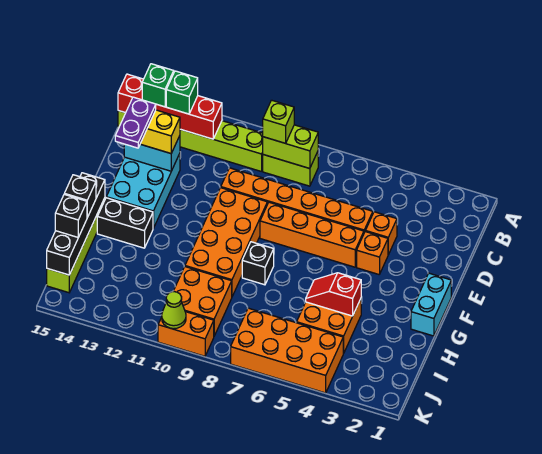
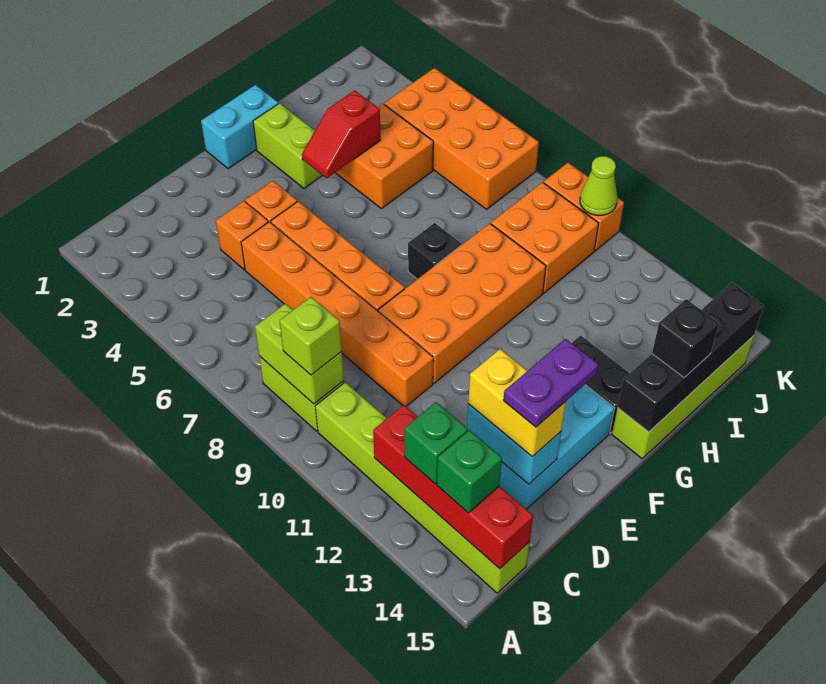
none -> lime brick G2:G3 level 1
red slope H4:H5 level 2 top 4 -> red slope G4:H4 level 2 top H
black brick I15 level 3 -> none

